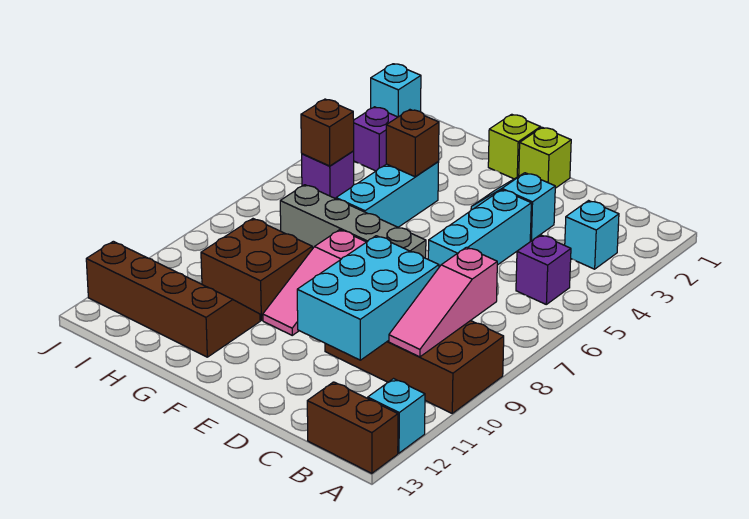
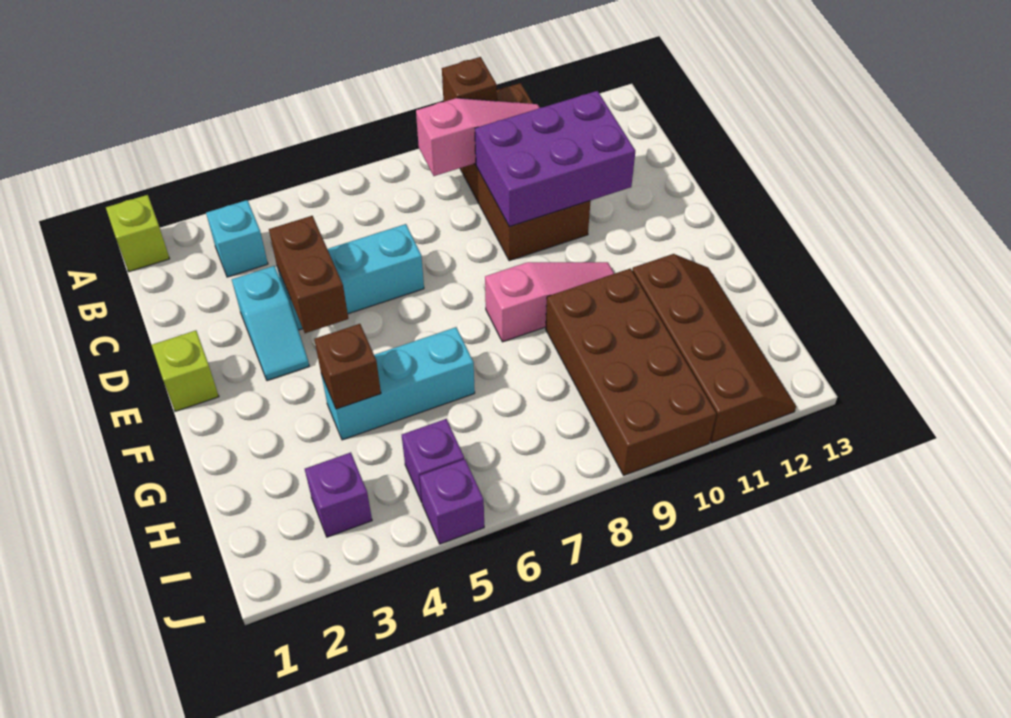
cyan brick A12 level 1 -> none
brown brick A13:B13 level 1 -> brown brick D4:E4 level 2
purple brick B5 level 1 -> purple brick J5 level 1
cyan brick C9:D11 level 2 -> purple brick C9:D11 level 2
grey brick E7:H7 level 1 -> none
lime brick F1 level 1 -> lime brick A1 level 1
brown brick G9:H10 level 1 -> brown brick G9:J10 level 1
brown slope G11:J12 level 1 top 12 -> brown slope G11:J12 level 1 top 11
brown brick I5 level 2 -> brown brick A9 level 2
cyan brick J1 level 1 -> none

